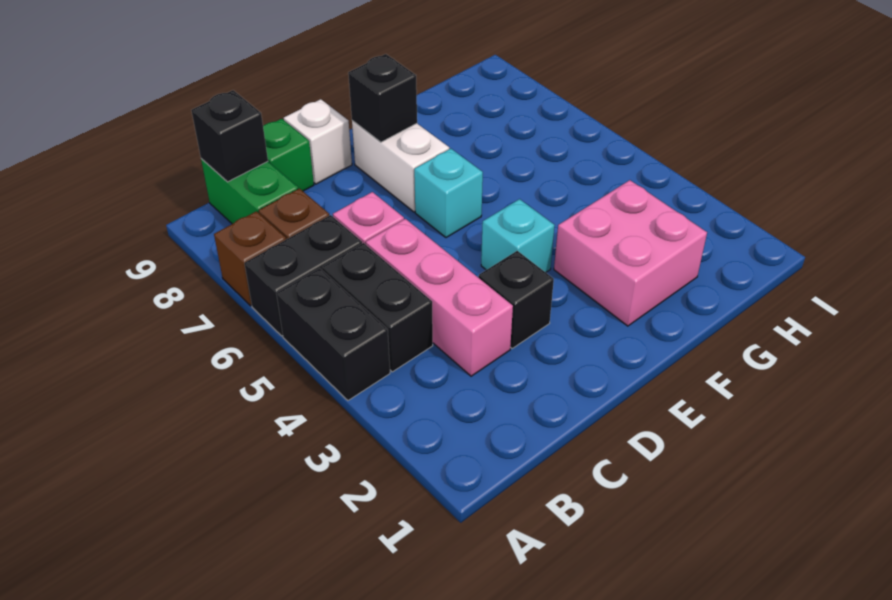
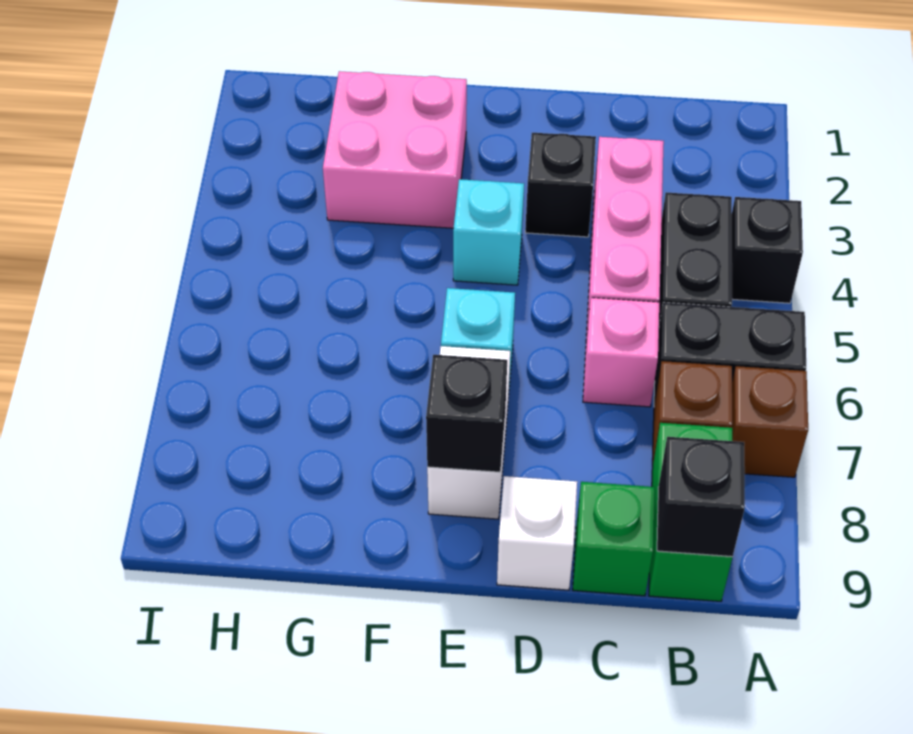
black brick A4:A5 level 1 -> black brick A4 level 1

